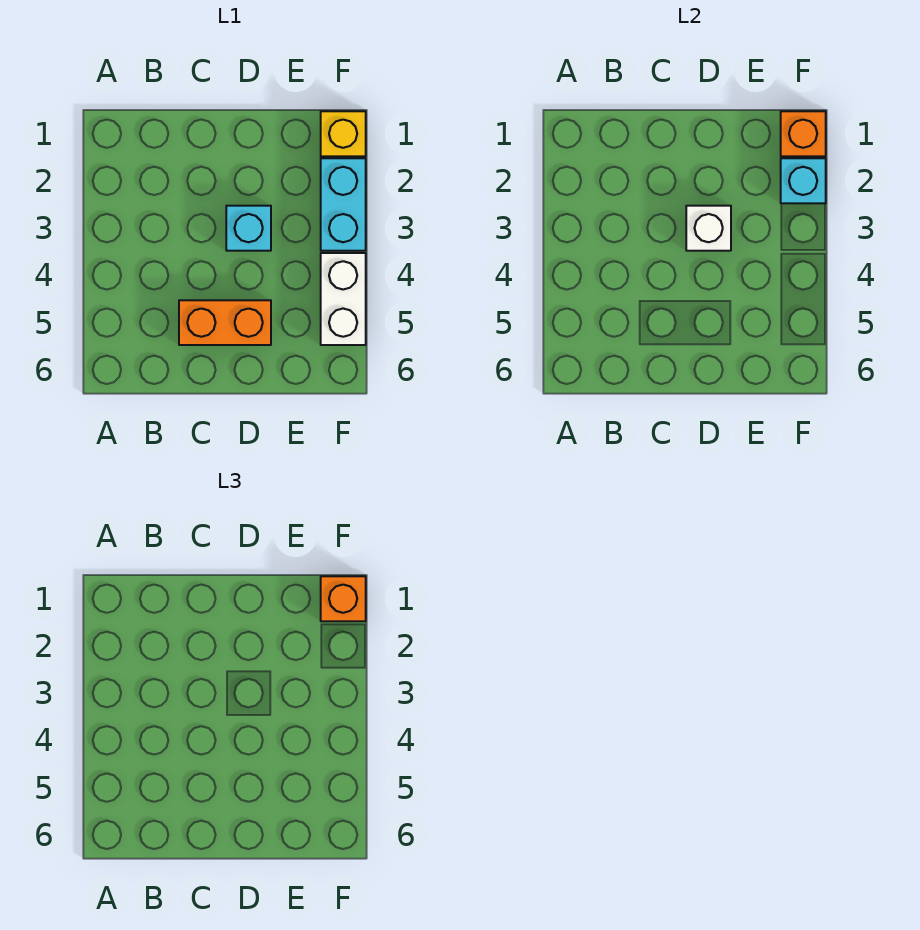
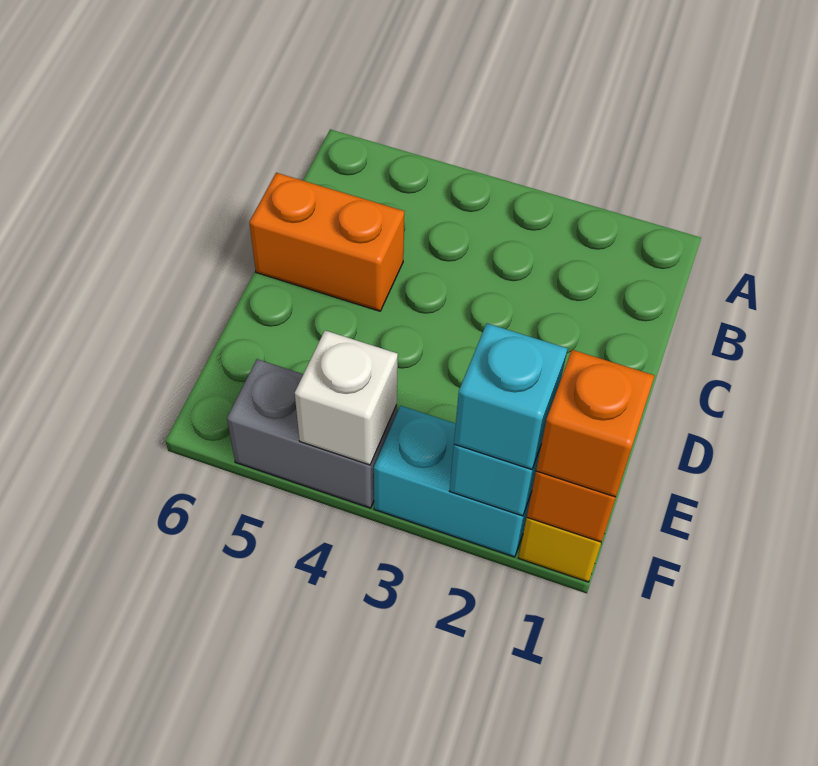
orange brick C5:D5 level 1 -> orange brick C5:C6 level 1
cyan brick D3 level 1 -> cyan brick F2 level 3
white brick D3 level 2 -> white brick F4 level 2
white brick F4:F5 level 1 -> grey brick F4:F5 level 1

